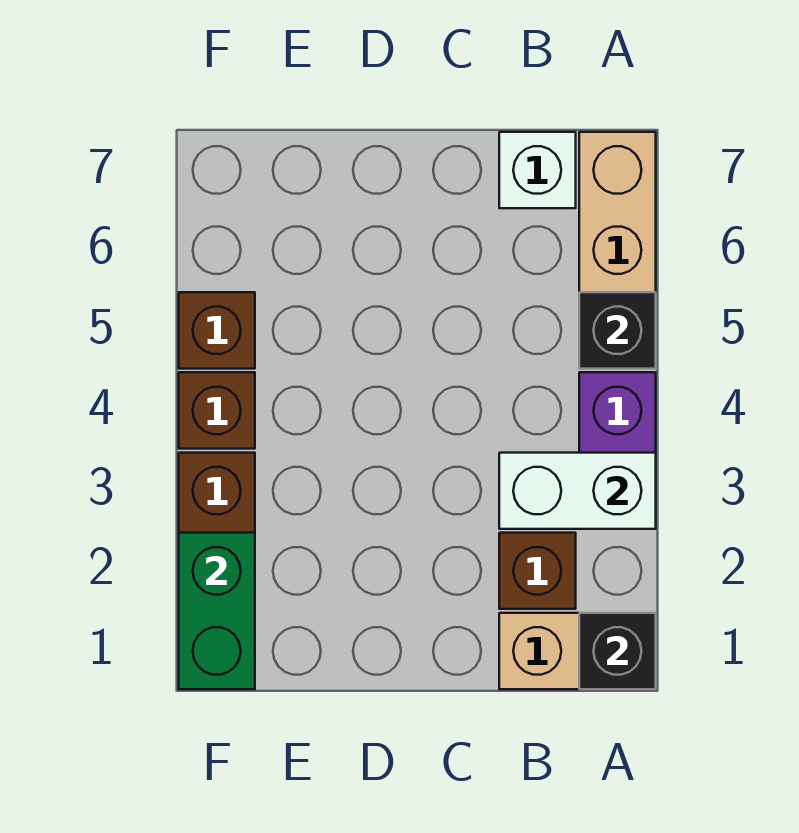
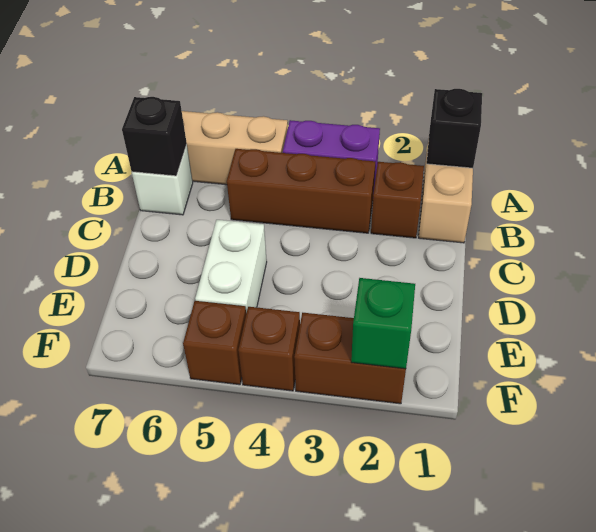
white brick A3:B3 level 2 -> white brick D5:E5 level 1
black brick A5 level 2 -> black brick B7 level 2
none -> brown brick B3:B5 level 1
green brick F1:F2 level 2 -> green brick F2 level 2

